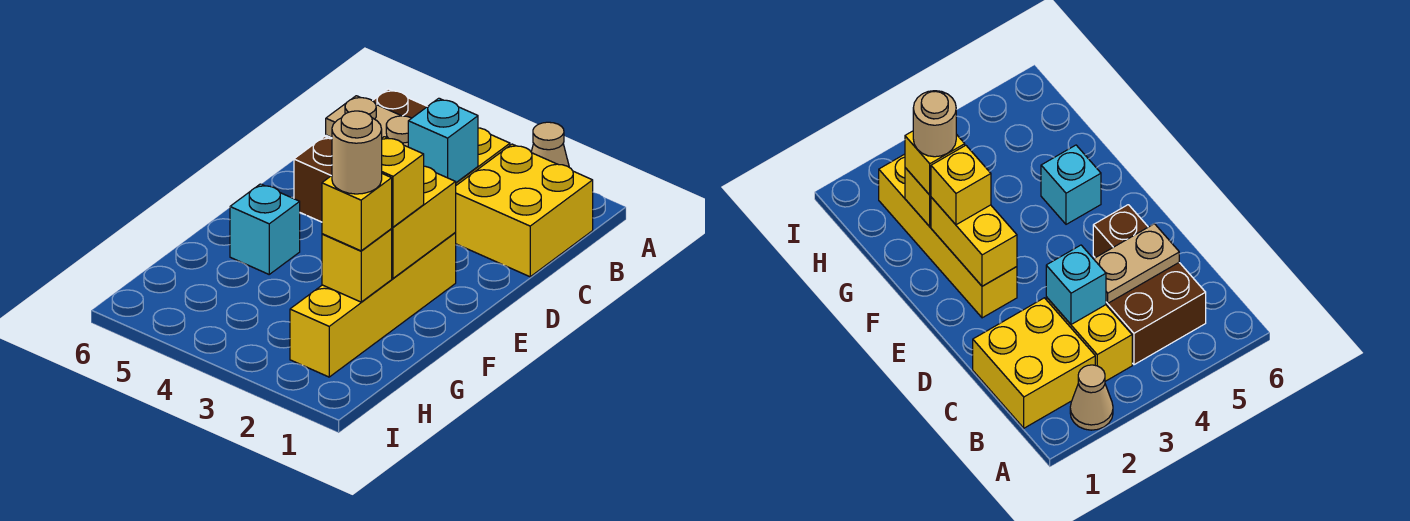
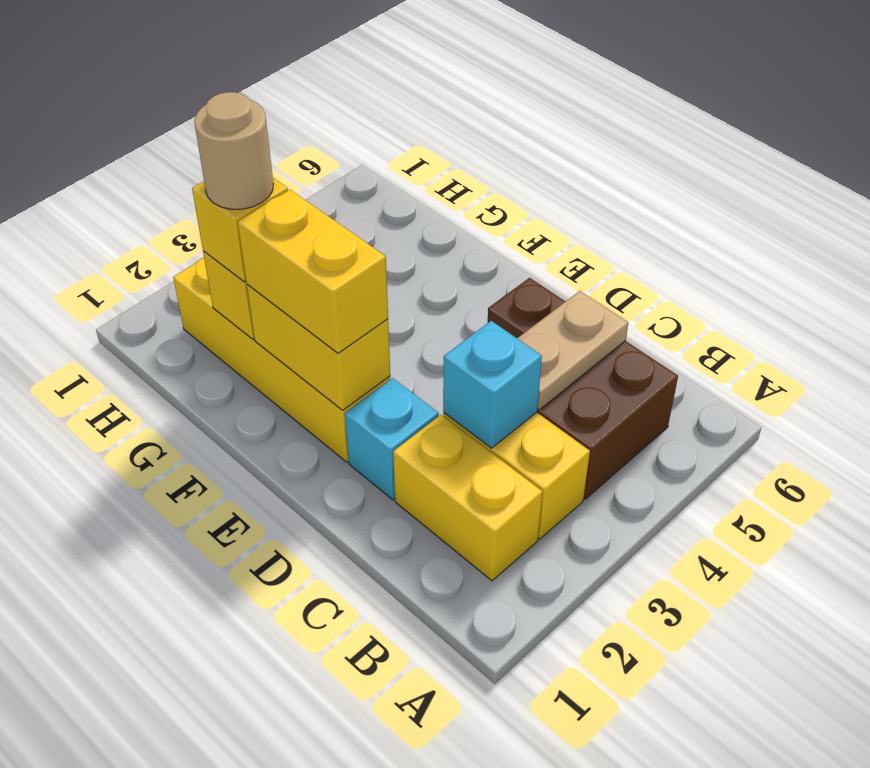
tan cone A2 level 1 -> none
yellow brick B1:C2 level 1 -> yellow brick B2:C2 level 1
yellow brick F2 level 3 -> yellow brick E2:F2 level 3
cyan brick F5 level 1 -> cyan brick D2 level 1

